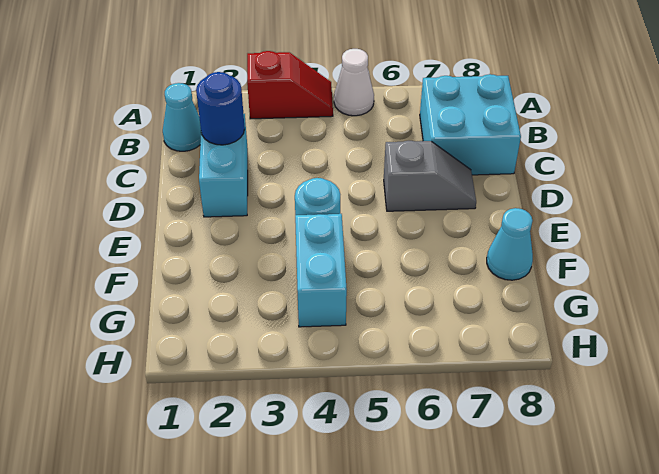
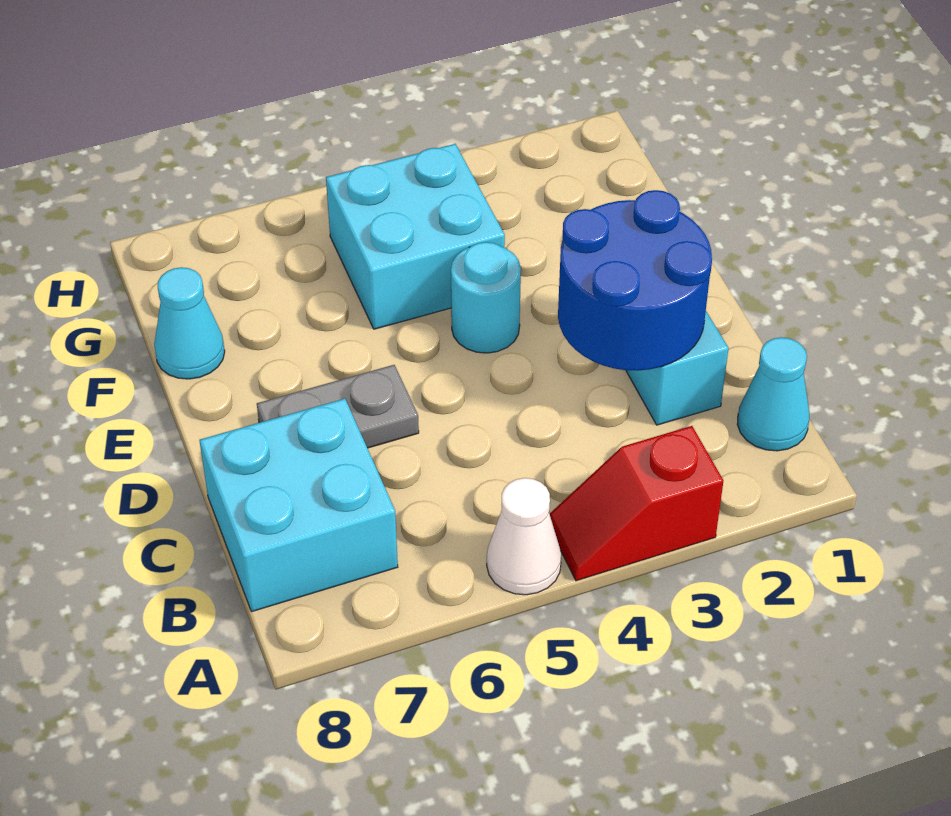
blue round brick C2 level 2 -> blue round brick C2:D3 level 2
grey slope D6:D7 level 1 top 6 -> grey plate D6:D7 level 1
cyan brick F4:G4 level 1 -> cyan brick F4:G5 level 1

